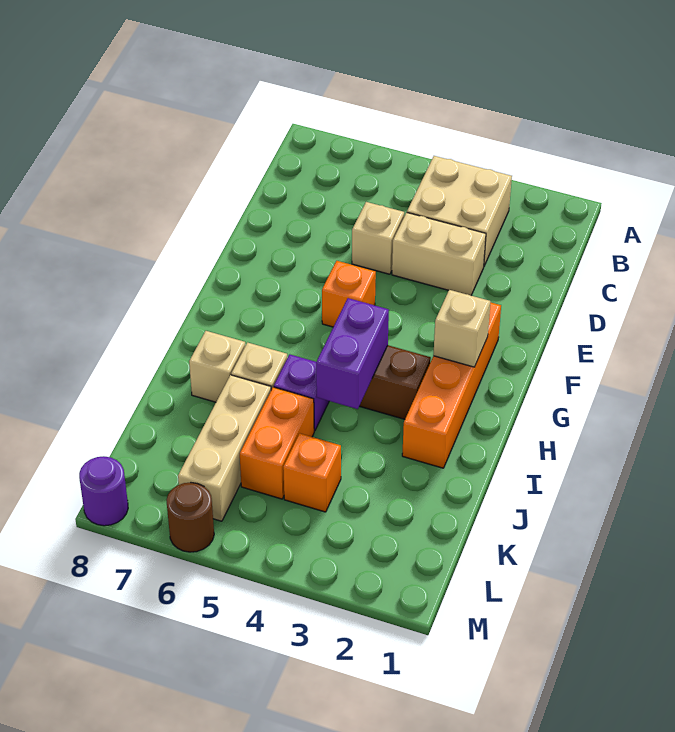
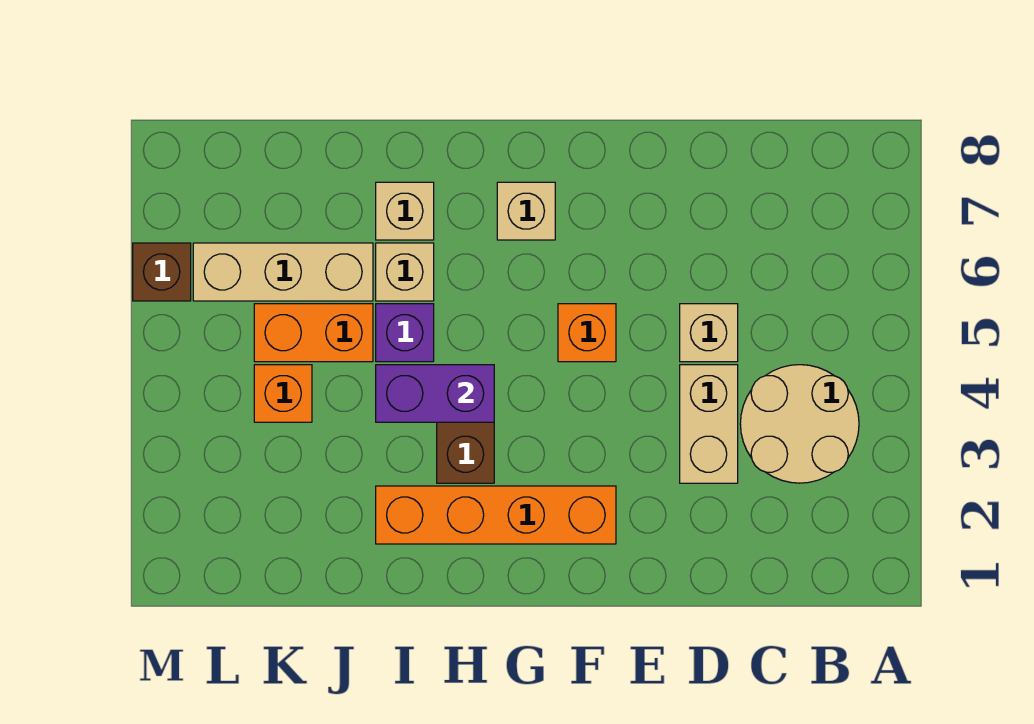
tan brick B3:C4 level 1 -> tan round brick B3:C4 level 1
tan brick G2 level 2 -> tan brick G7 level 1
brown round brick M6 level 1 -> brown brick M6 level 1
purple round brick M8 level 1 -> none

